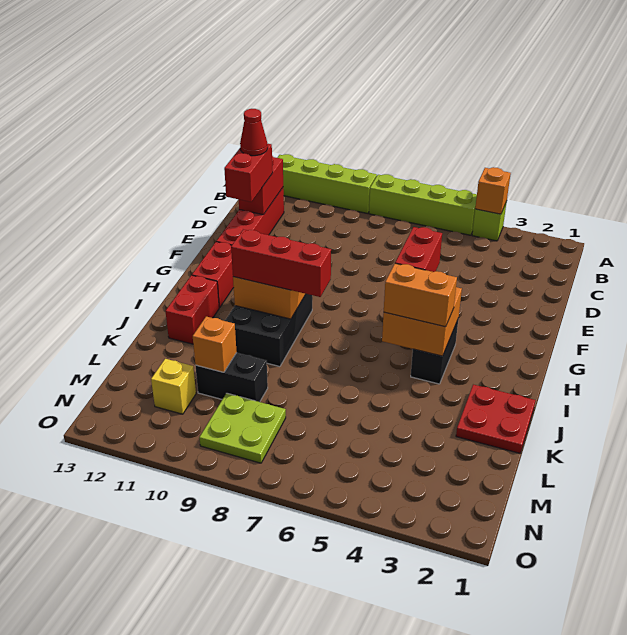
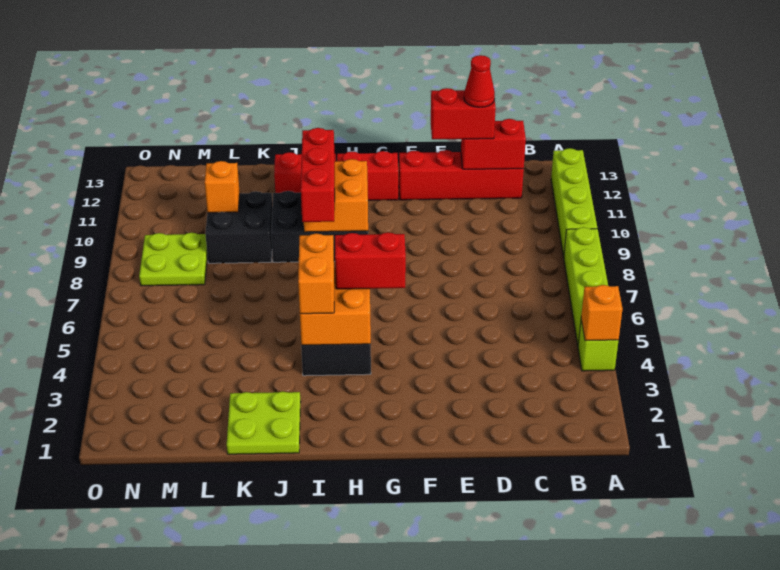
red plate J1:K2 level 1 -> lime plate J1:K2 level 1
black brick L9:L10 level 1 -> black brick K9:L10 level 1
yellow brick M11 level 1 -> none

